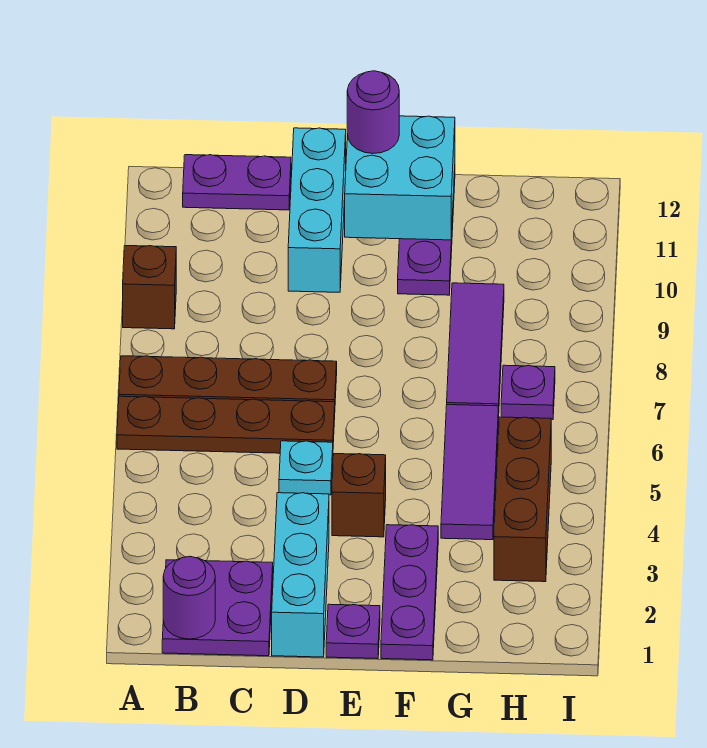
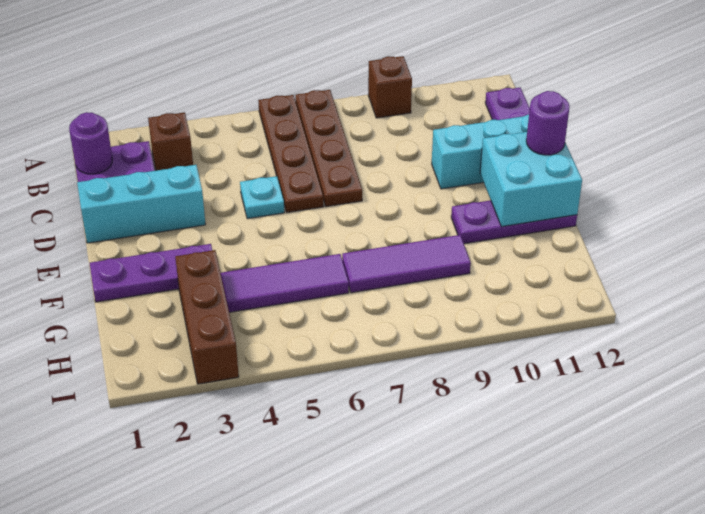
purple plate E1 level 1 -> none
brown brick E4 level 1 -> brown brick B3 level 1
brown brick H3:H5 level 1 -> brown brick G3:I3 level 1
purple plate H7 level 1 -> none

